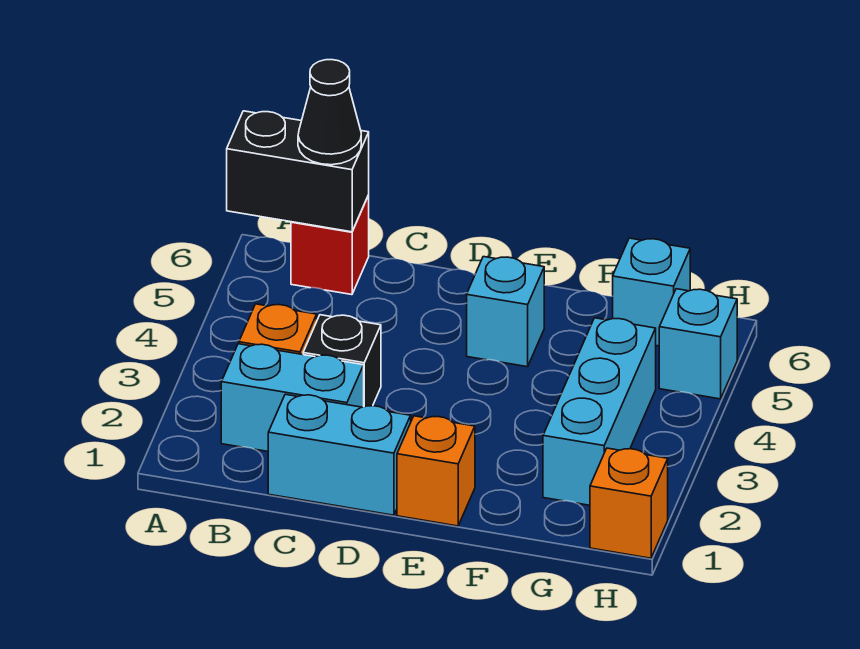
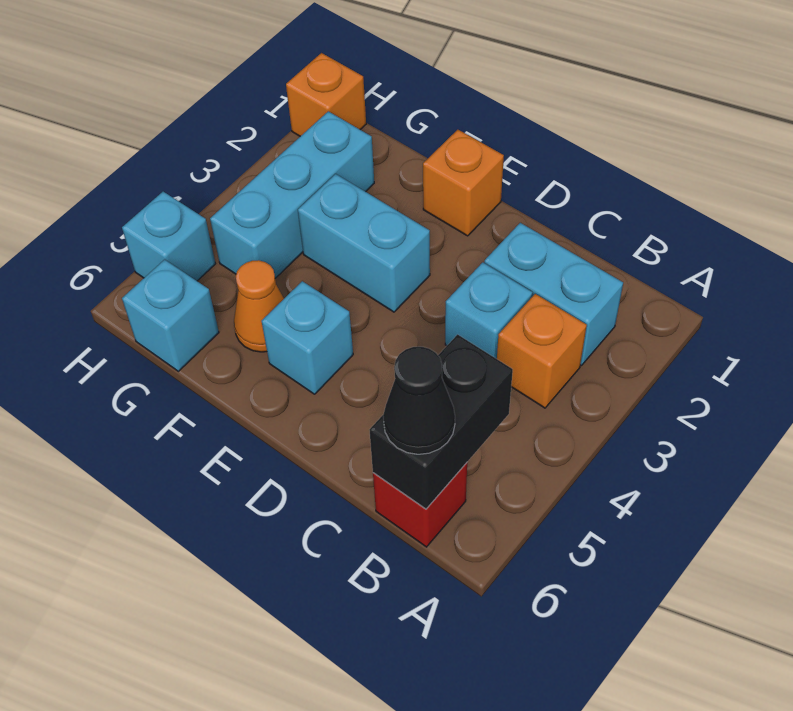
black brick A6:B6 level 2 -> black brick B5:B6 level 2
cyan brick C1:D1 level 1 -> cyan brick E3:F3 level 1
black brick C3 level 1 -> cyan brick C3 level 1
none -> orange cone F5 level 1

